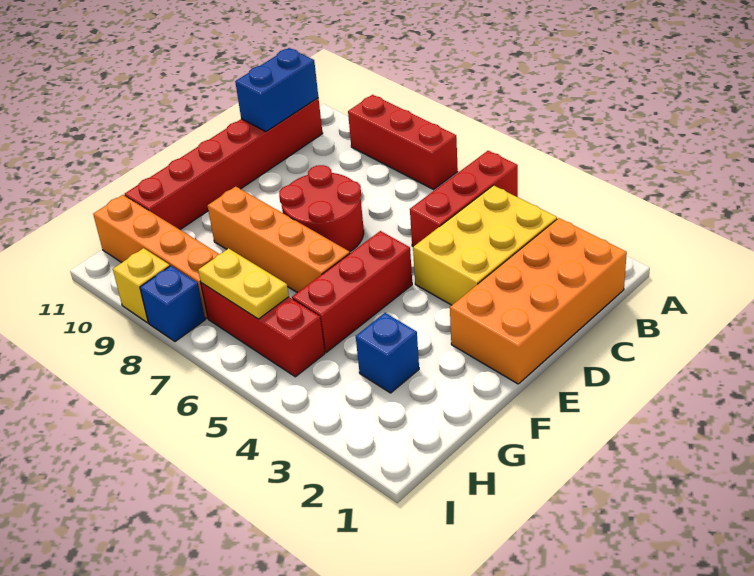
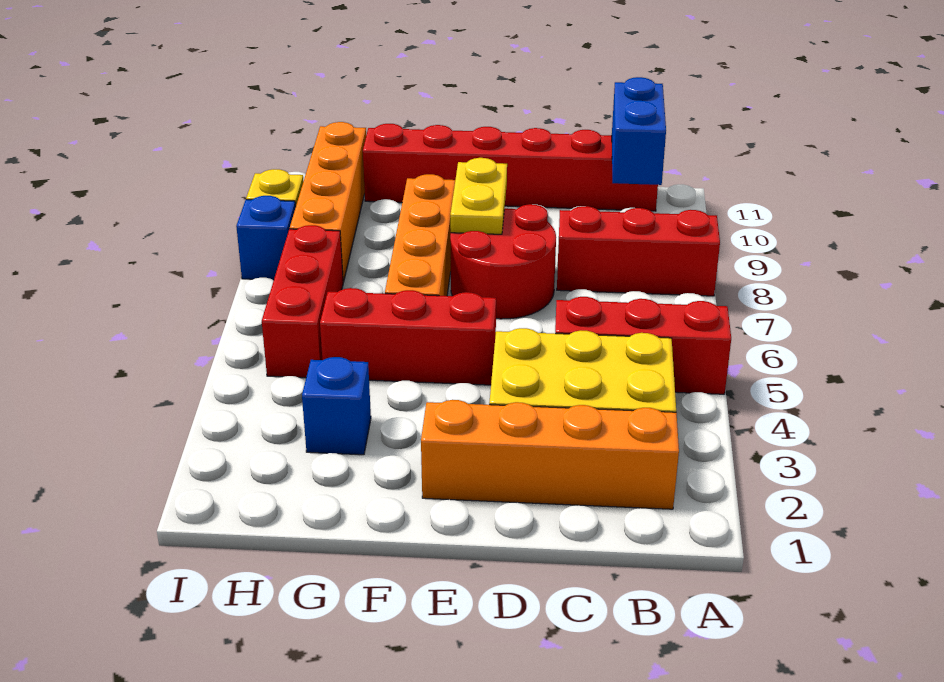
red brick A7:A9 level 1 -> red brick A8:C8 level 1
orange brick B1:E2 level 1 -> orange brick B2:E2 level 1
blue brick B11:C11 level 2 -> blue brick B10:B11 level 2
yellow plate H6:H7 level 2 -> yellow plate E8:E9 level 2

